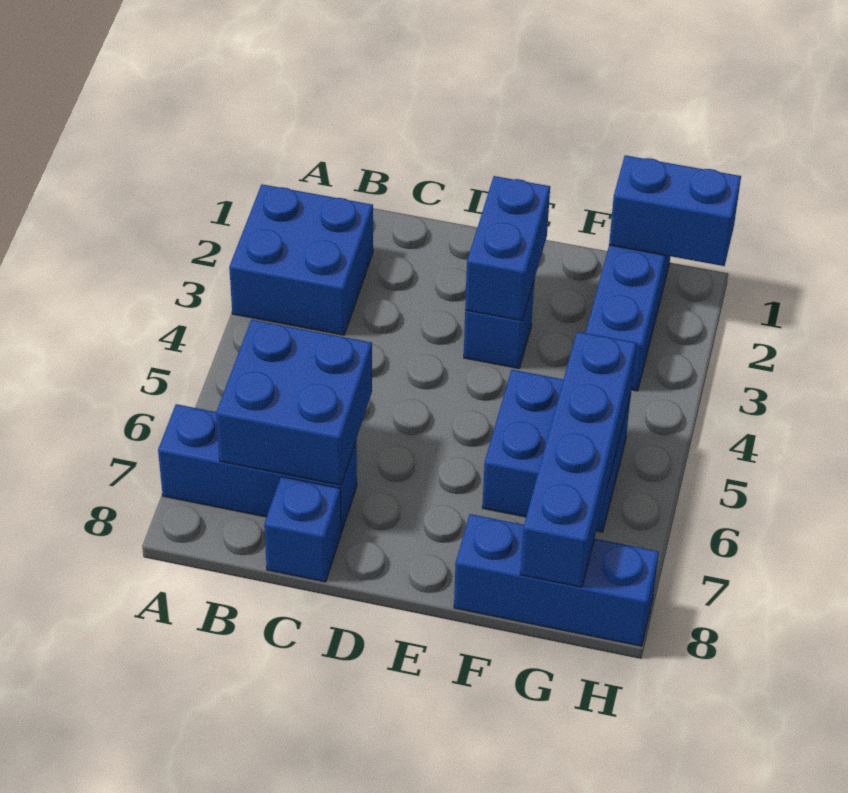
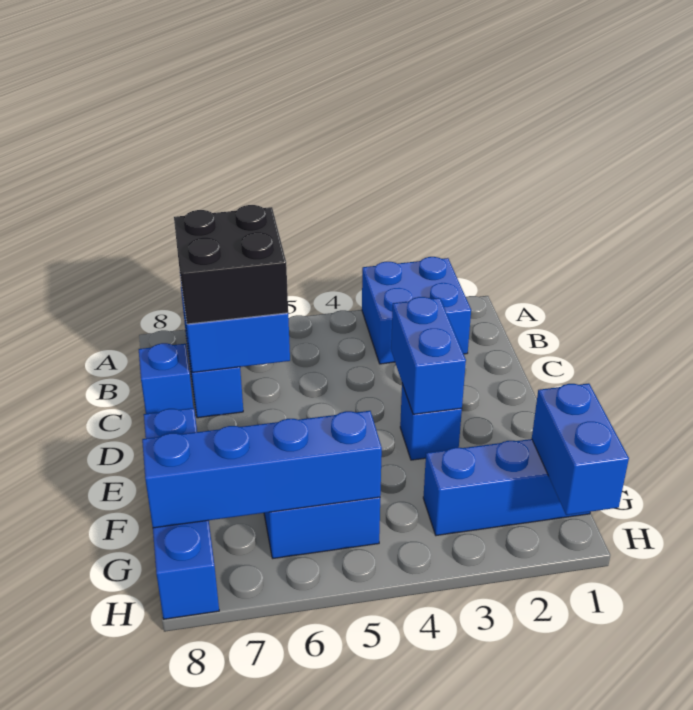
none -> black brick B6:C7 level 3
blue brick E2:E3 level 2 -> blue brick D3:E3 level 2
blue brick F8:H8 level 1 -> blue brick E8:H8 level 1

